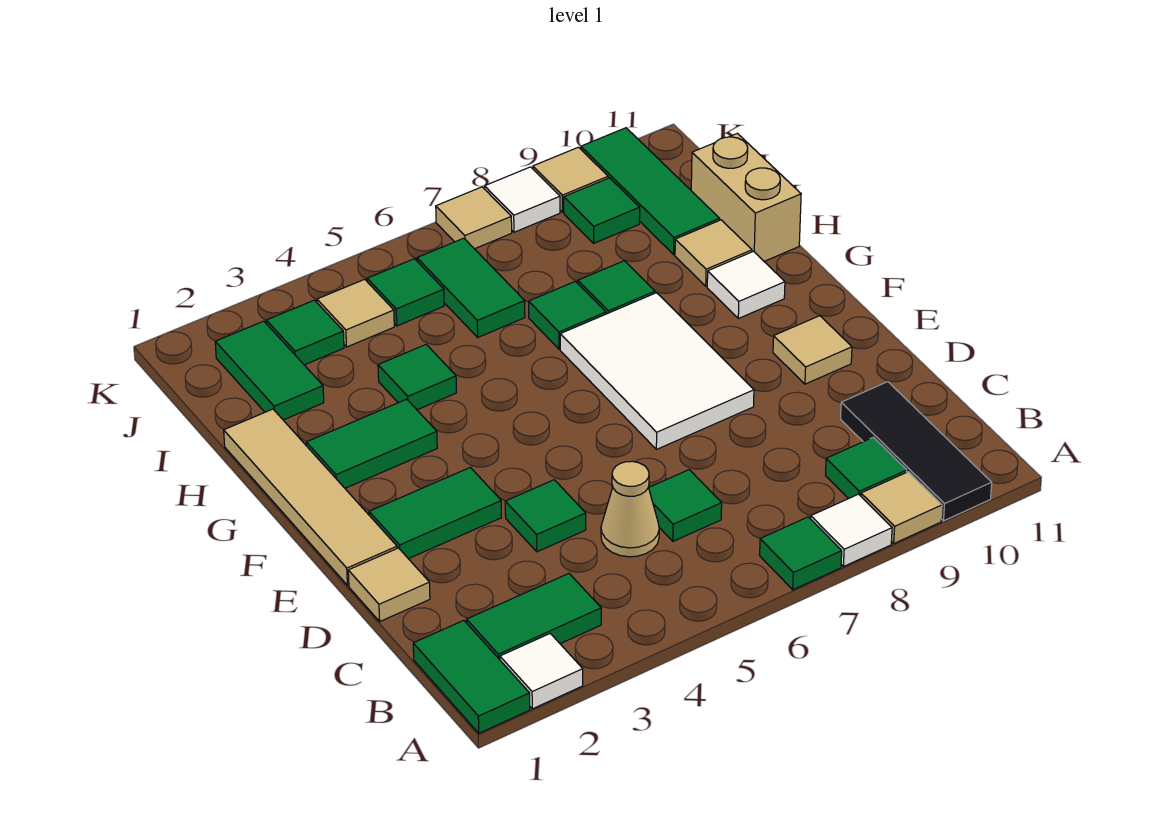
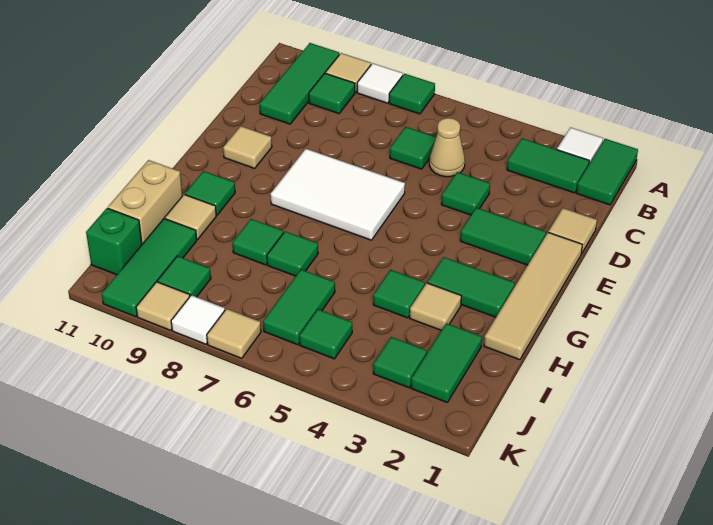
black tile A10:C10 level 1 -> green tile A10:C10 level 1
white tile E7:G8 level 1 -> white tile E6:F8 level 1
white tile G10 level 1 -> green tile G10 level 1
tan tile J4 level 1 -> tan tile H3 level 1
none -> green brick J11 level 1

